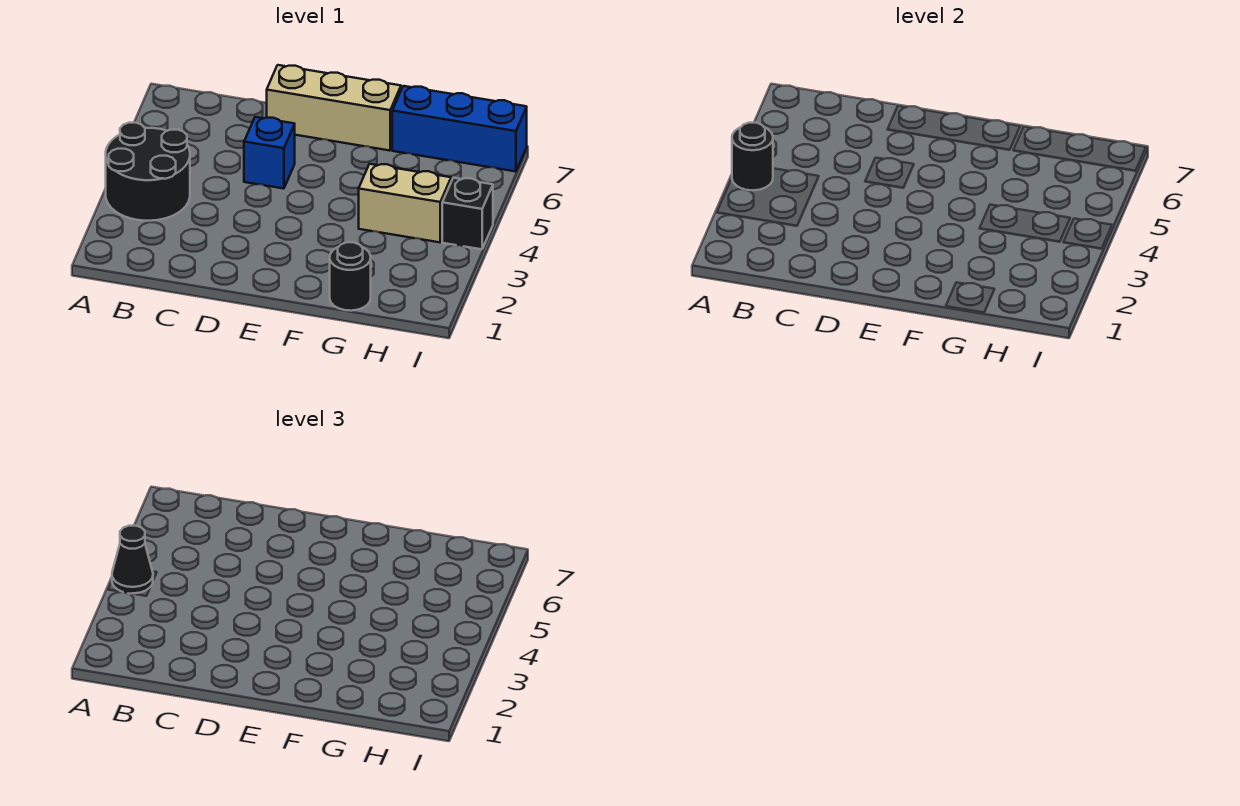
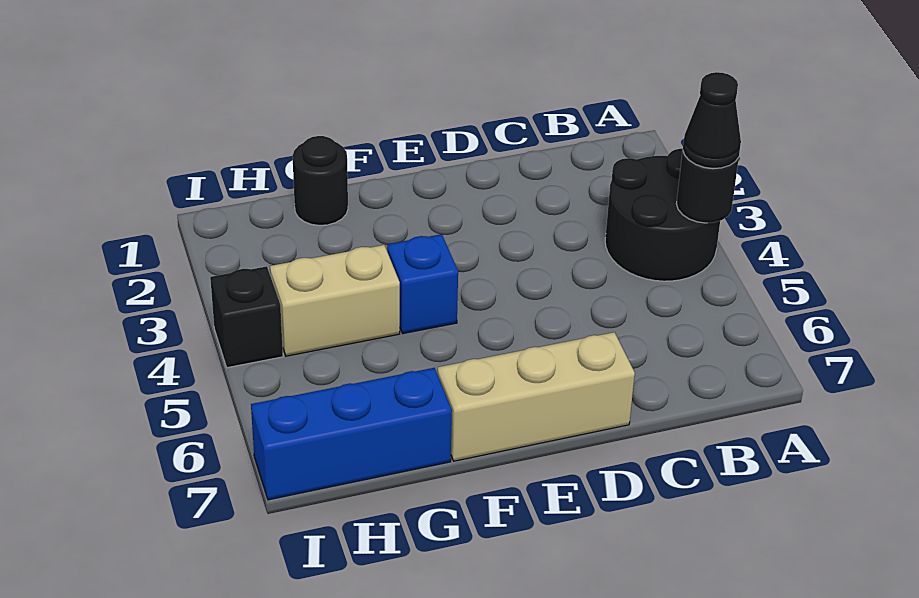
blue brick D5 level 1 -> blue brick F4 level 1

